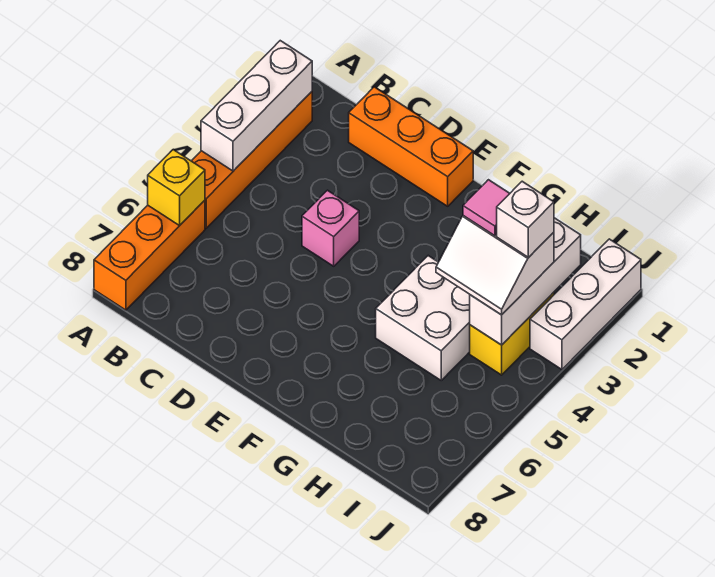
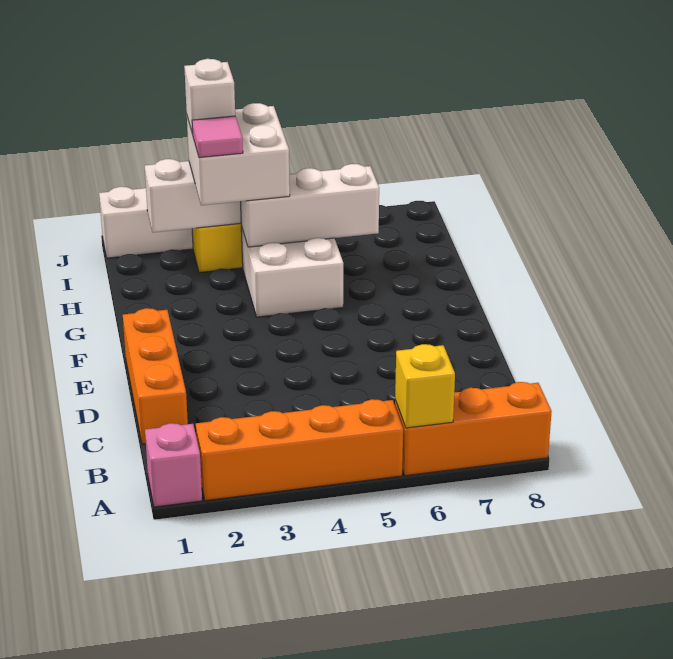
white brick A2:A4 level 2 -> white brick H4:H6 level 2
pink brick D4 level 1 -> pink brick A1 level 1
white slope H3:I4 level 3 top 3 -> white brick H3:I4 level 3

